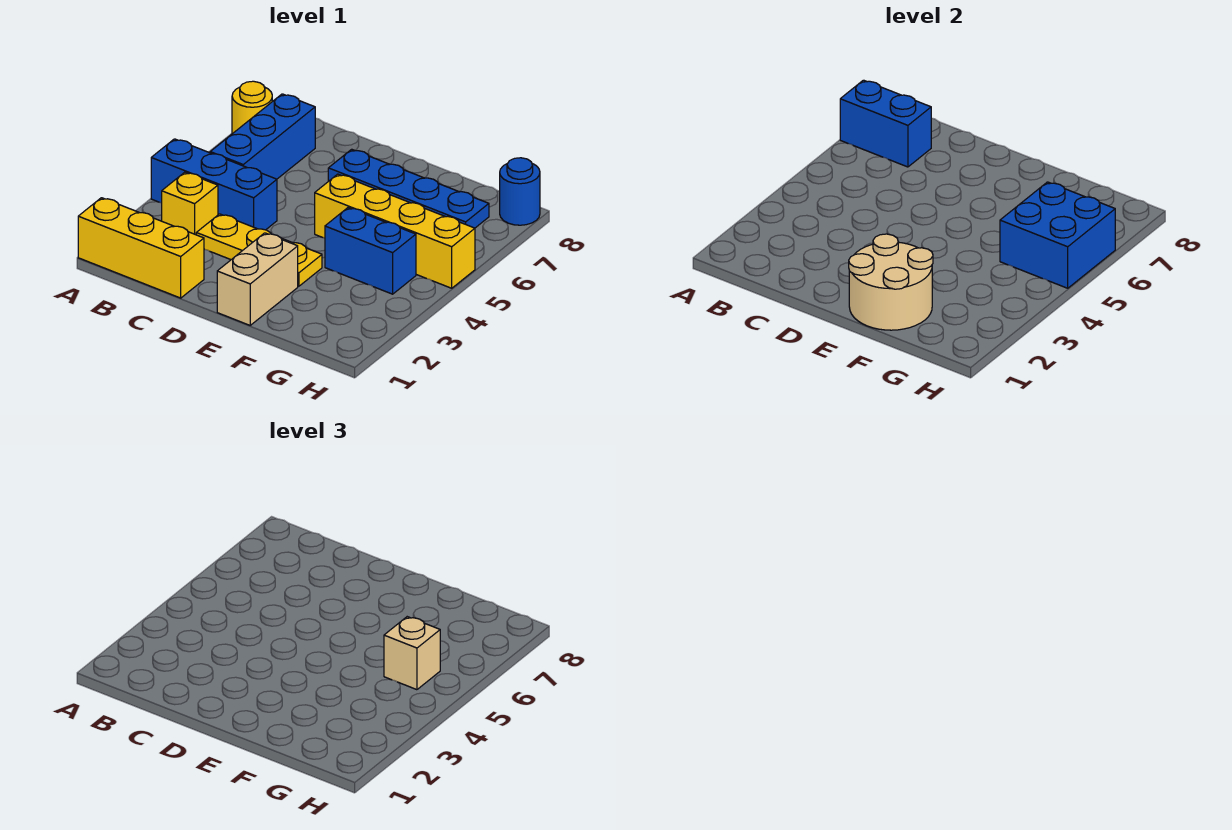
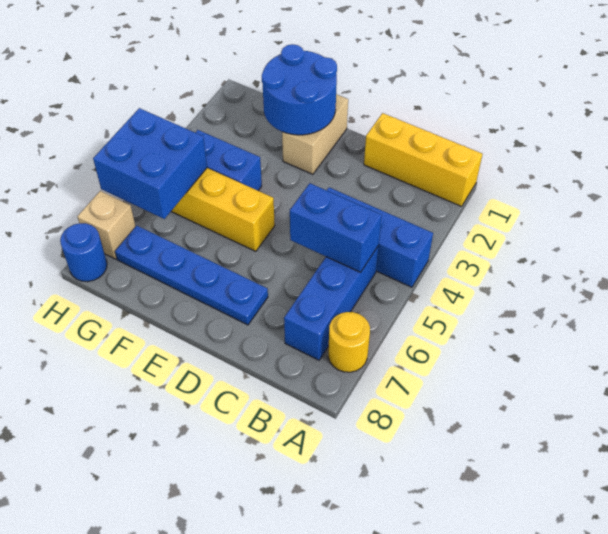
blue brick A7:B7 level 2 -> blue brick B5:C5 level 2
yellow brick B3 level 1 -> none
yellow plate C3:E3 level 1 -> none
tan round brick E1:F2 level 2 -> blue round brick E1:F2 level 2
tan brick G5 level 3 -> tan brick H7 level 1

